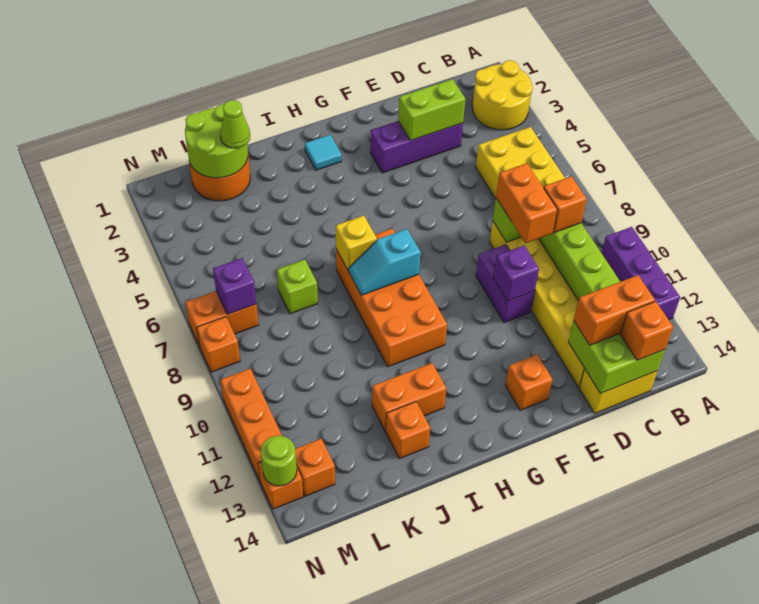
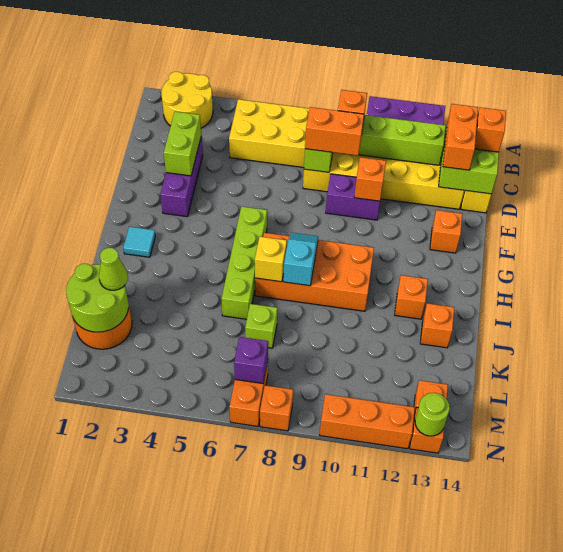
purple brick E10 level 2 -> orange brick E10 level 2
none -> lime brick G6:J6 level 1
cyan slope H8:I8 level 2 top H -> cyan slope H8:I8 level 2 top I
orange brick I12:J12 level 1 -> orange brick I12 level 1

